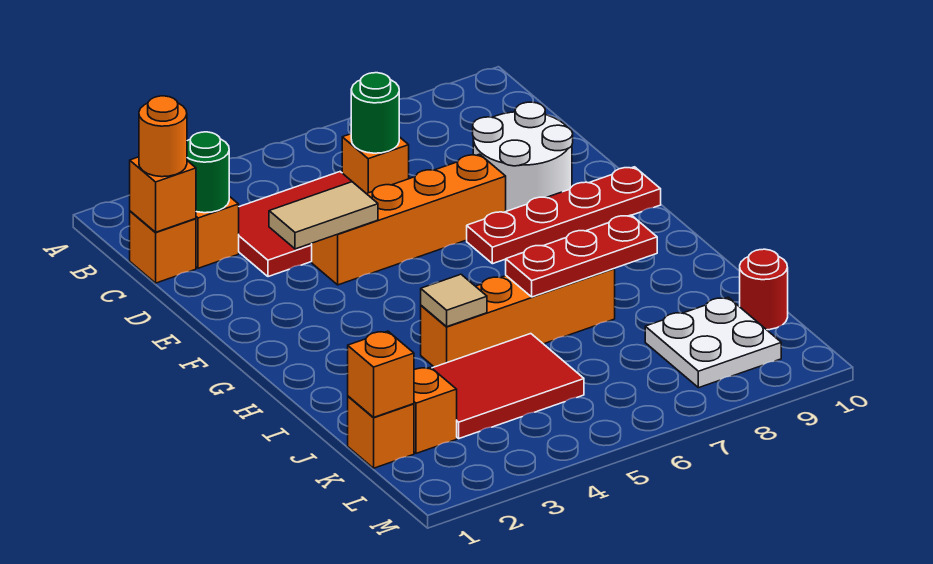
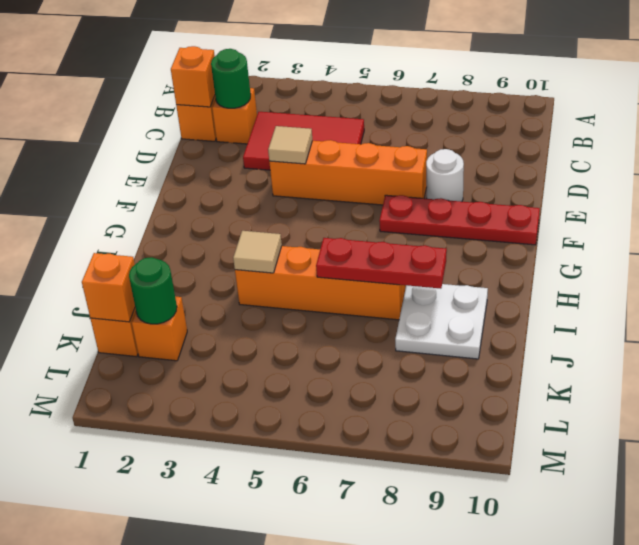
orange round brick C1 level 3 -> none
orange brick C6 level 1 -> none
green round brick C6 level 2 -> green round brick K2 level 2
white round brick D8:E9 level 1 -> white round brick E8 level 1
tan tile E3:E4 level 2 -> tan tile E4 level 2
red tile J3:K5 level 1 -> none
white plate K8:L9 level 1 -> white plate I8:J9 level 1
red round brick K10 level 1 -> none

